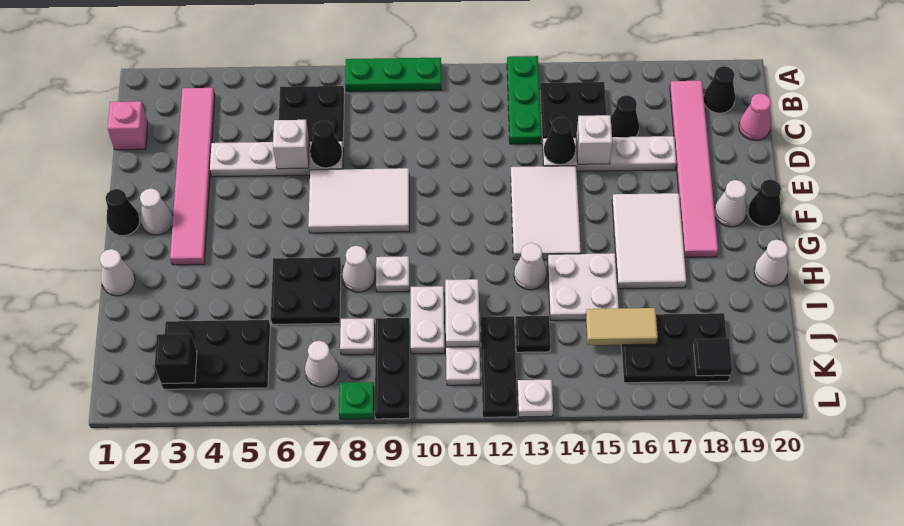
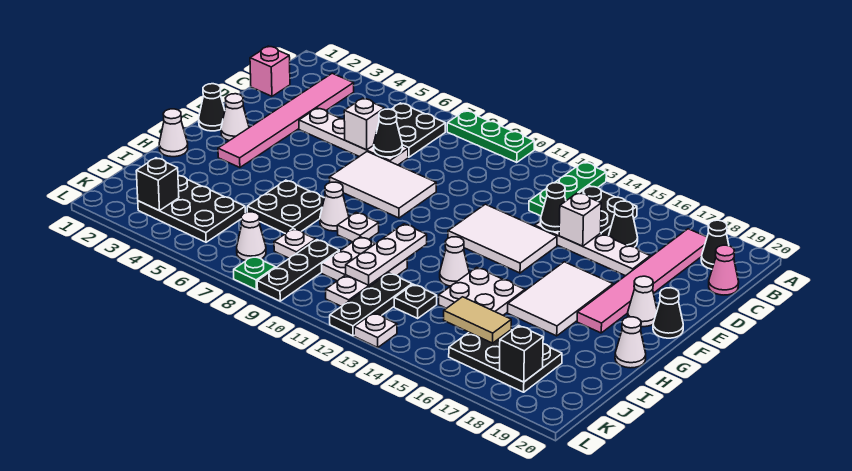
white tile E13:G14 level 1 -> white tile E12:F14 level 1
white plate I11:J11 level 2 -> white plate H11:J11 level 2
black tile K18 level 2 -> black brick K18 level 2

